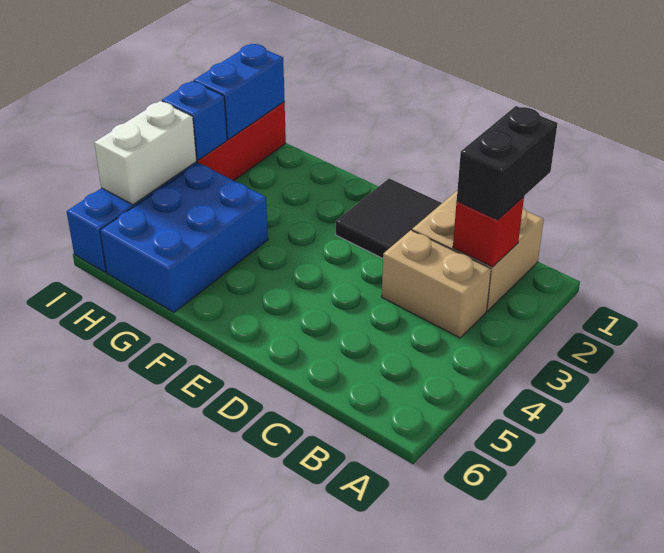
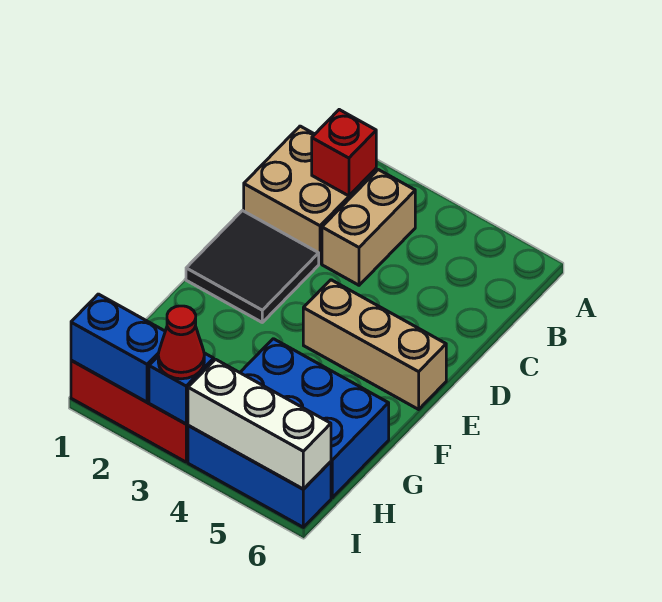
black brick B1:B2 level 3 -> none
none -> tan brick E4:E6 level 1
none -> red cone I3 level 3
white brick I4:I5 level 2 -> white brick I4:I6 level 2

